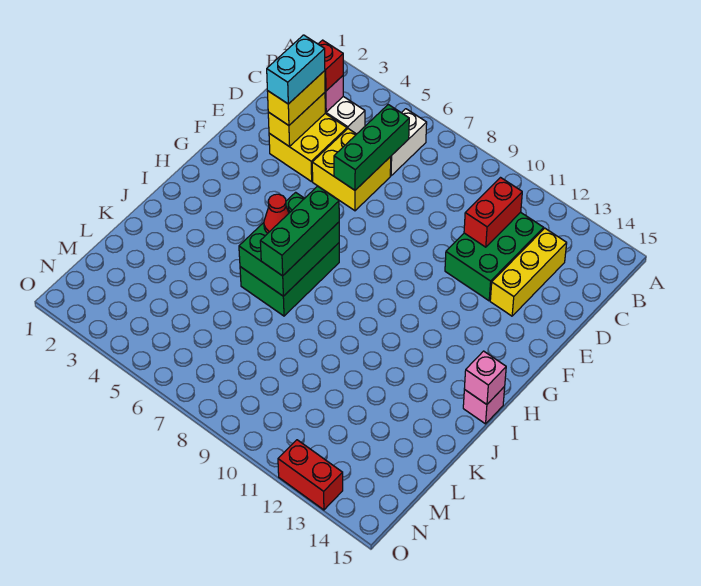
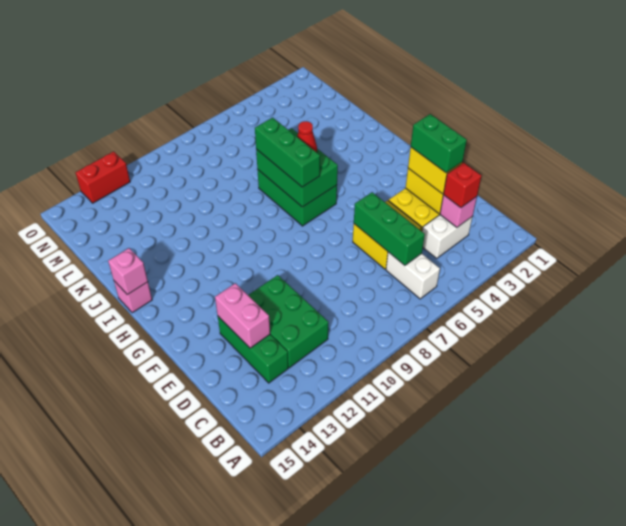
red brick C11:D11 level 2 -> none
yellow brick C13:E13 level 1 -> green brick C13:E13 level 1
cyan brick D3:E3 level 4 -> green brick D3:E3 level 4
none -> pink brick D13:E13 level 2

